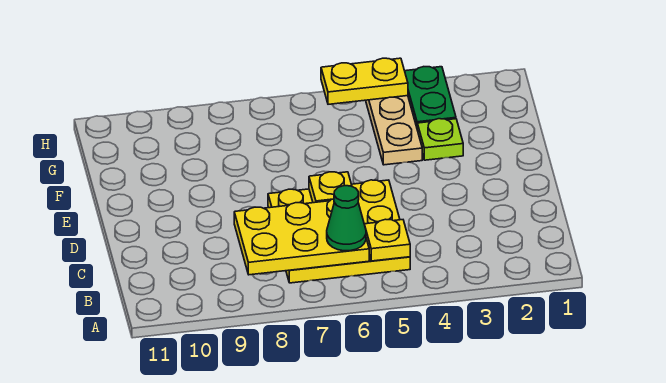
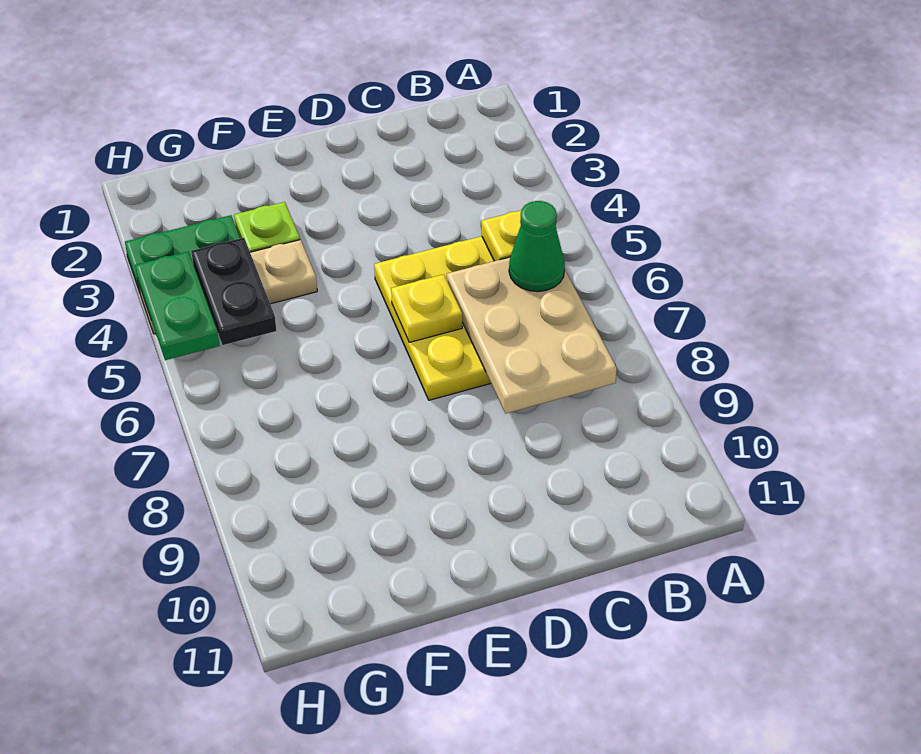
yellow plate B6:C8 level 2 -> tan plate B6:C8 level 2
none -> black plate G4:G5 level 2
yellow plate H4:H5 level 2 -> green plate H4:H5 level 2

